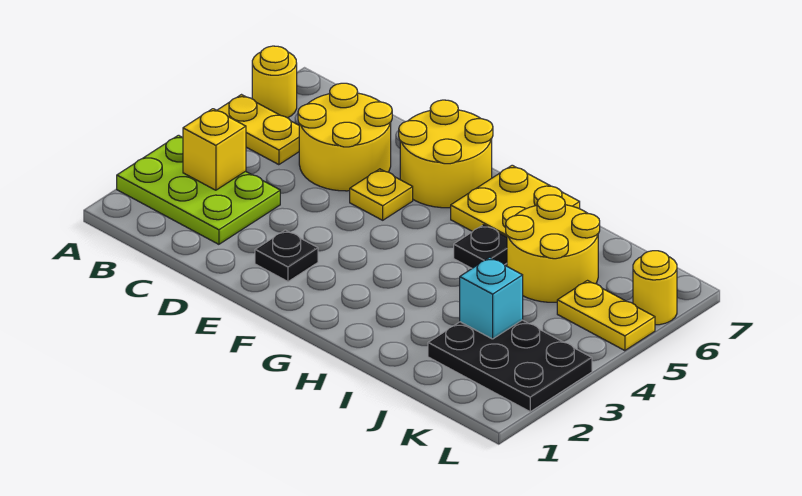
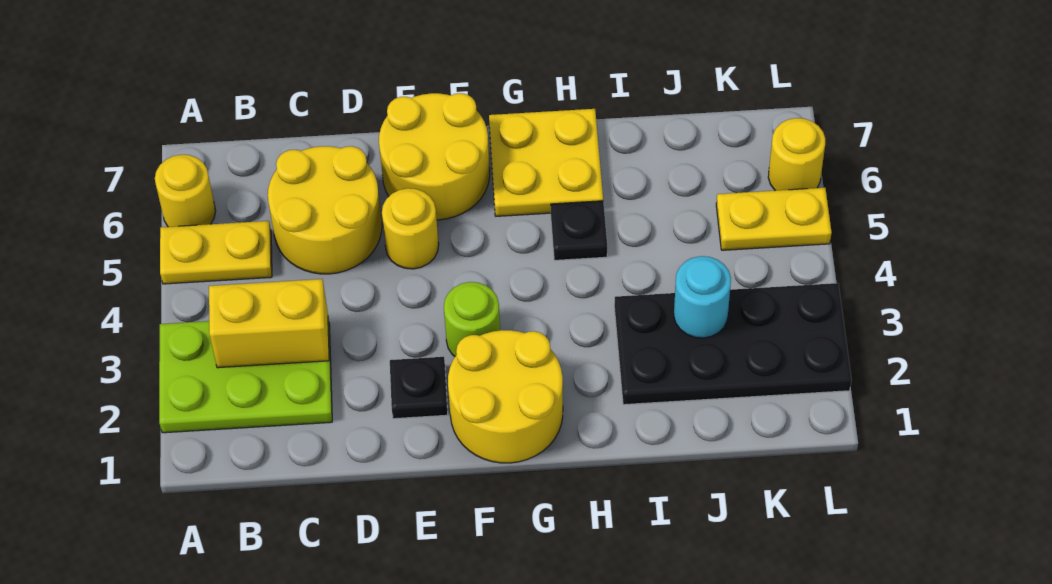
yellow brick B3 level 2 -> yellow brick B3:C3 level 2
yellow plate E5 level 1 -> yellow round brick E5 level 1
none -> lime round brick F3 level 1
yellow round brick I5:J6 level 1 -> yellow round brick F1:G2 level 1
black plate J2:L3 level 1 -> black plate I2:L3 level 1
cyan brick J3 level 2 -> cyan round brick J3 level 2

